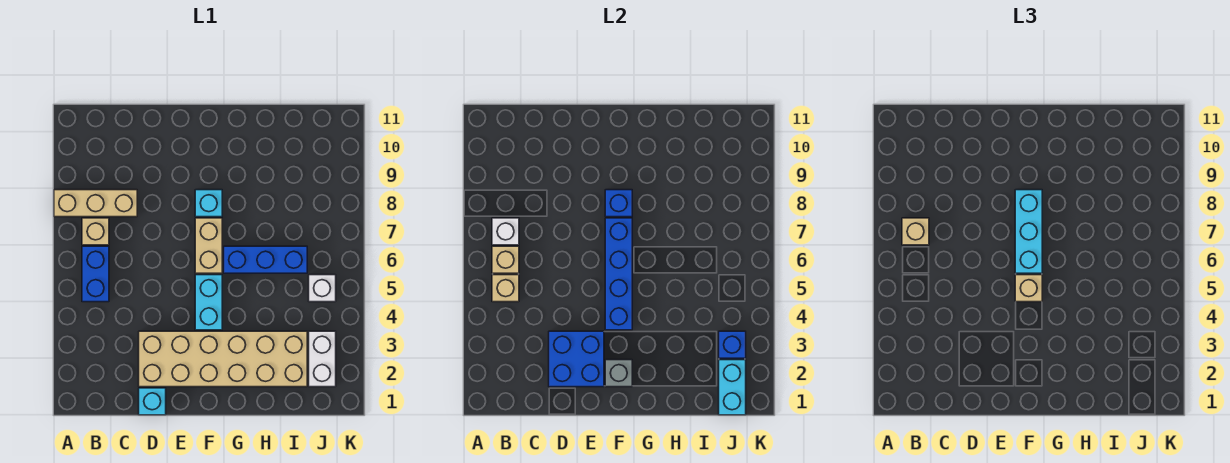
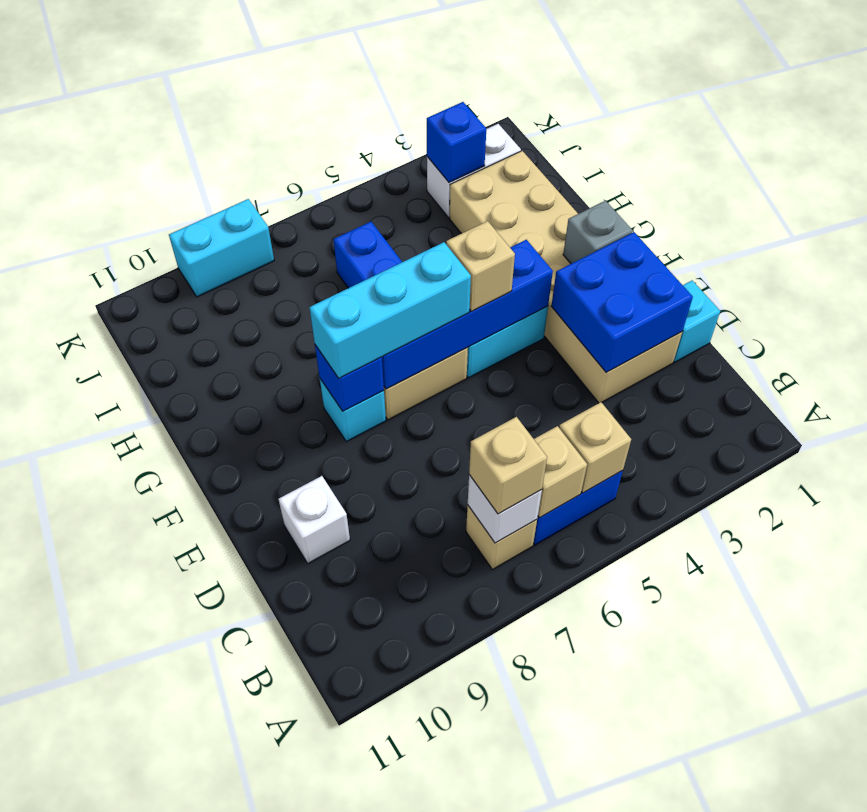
tan brick A8:C8 level 1 -> none
cyan brick J1:J2 level 2 -> cyan brick K8:K9 level 1
white brick J5 level 1 -> white brick D10 level 1

